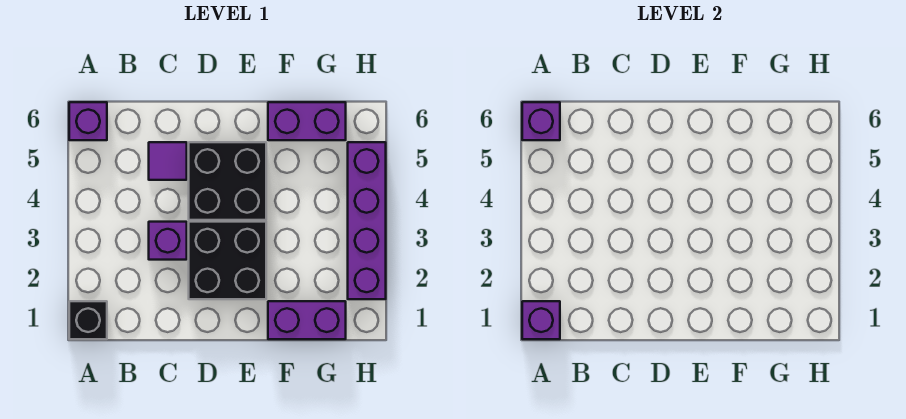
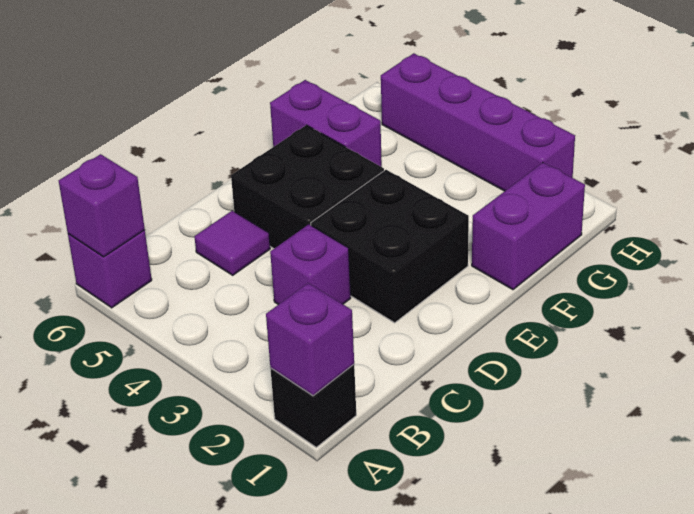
purple brick F6:G6 level 1 -> purple brick F5:F6 level 1

